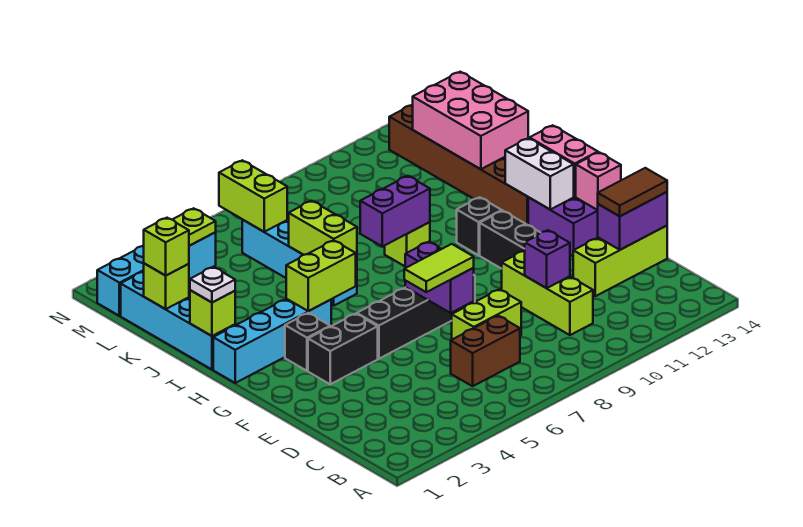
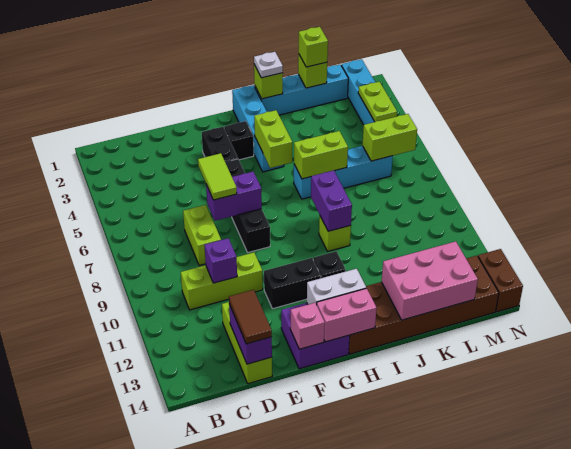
brown brick C6:C7 level 1 -> brown brick N13:N14 level 1

